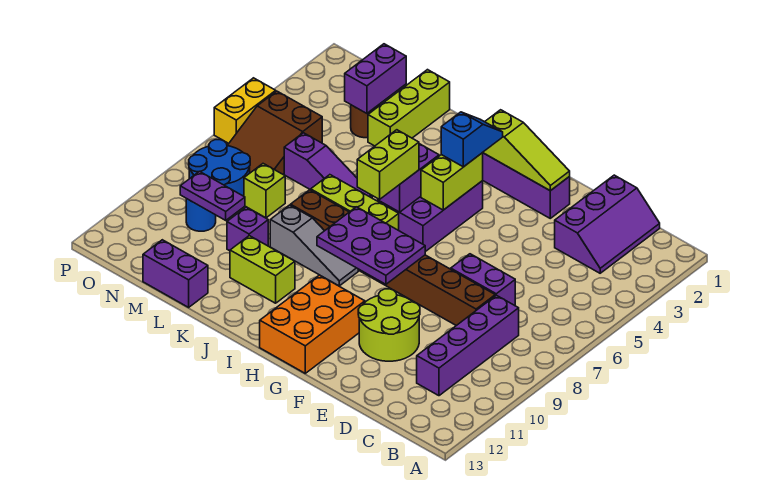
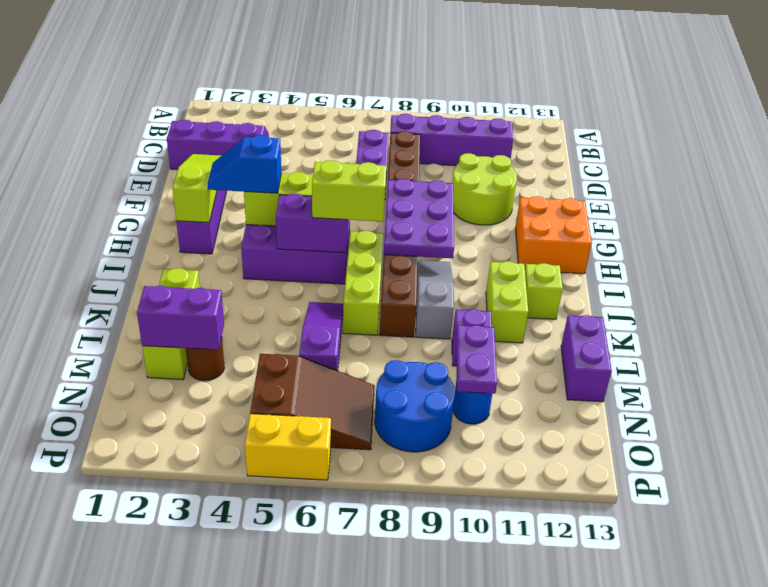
orange brick G11:H13 level 1 -> orange brick G12:H13 level 1
lime brick L1:L3 level 1 -> lime brick K2:M2 level 1
lime brick M8 level 1 -> lime brick J12 level 1

